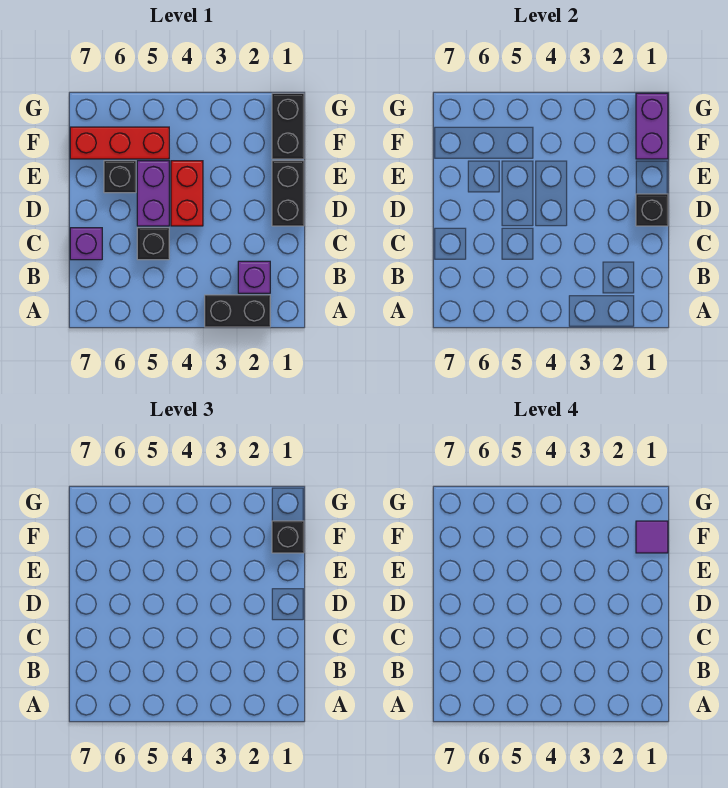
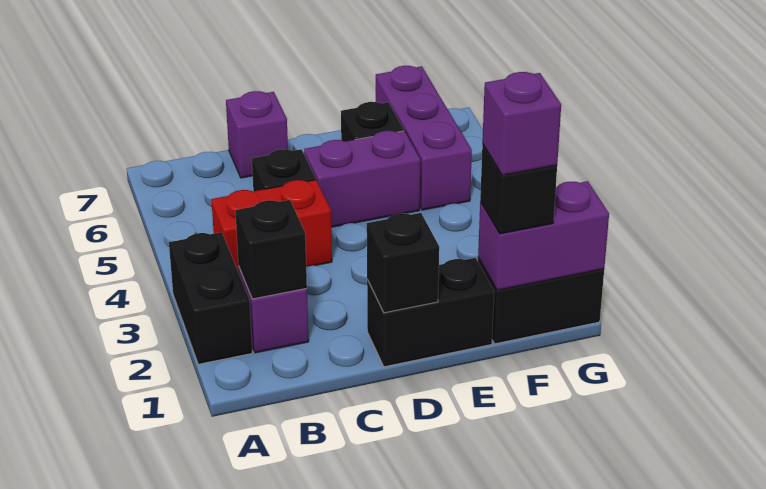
none -> black brick B2 level 2
red brick D4:E4 level 1 -> red brick B4:C4 level 1
purple tile F1 level 4 -> purple brick F1 level 4
red brick F5:F7 level 1 -> purple brick F5:F7 level 1

